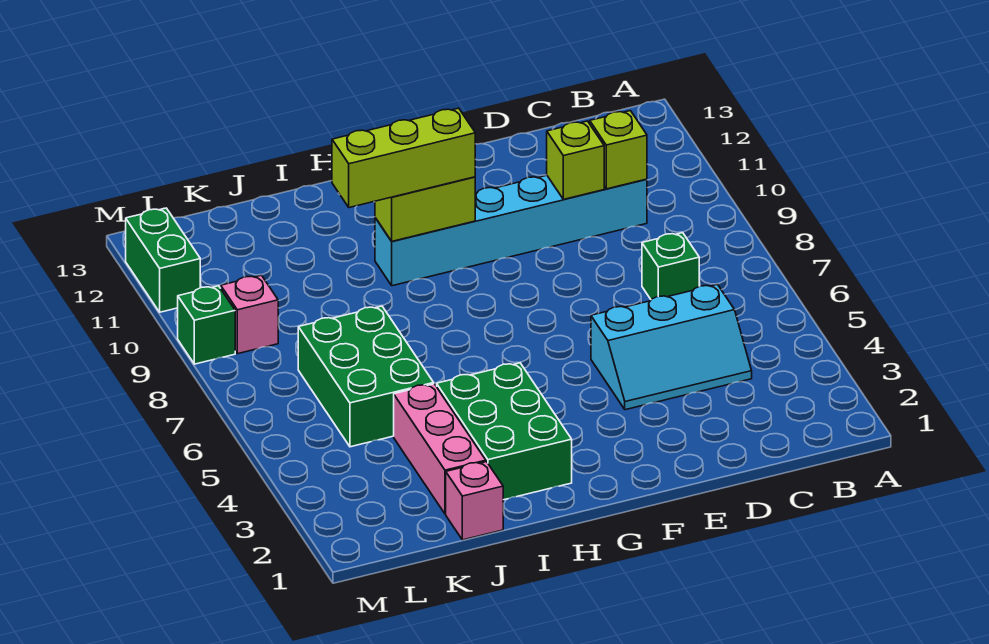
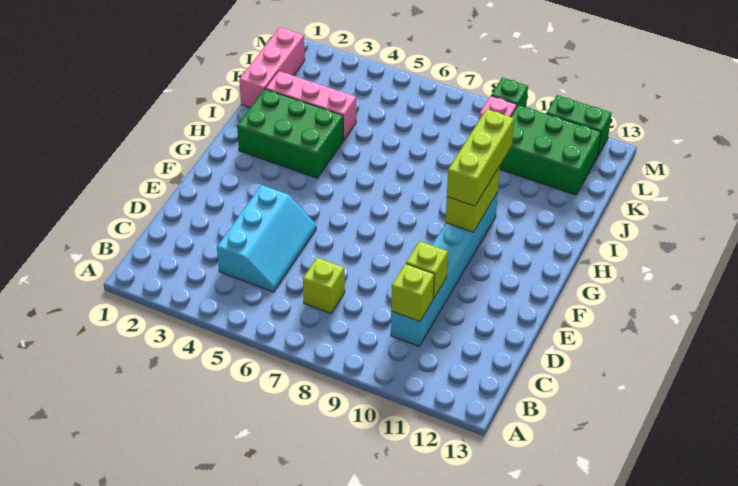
cyan slope C4:E5 level 1 top 5 -> cyan slope C4:E5 level 1 top 4
green brick C7 level 1 -> lime brick C7 level 1
pink brick J1 level 1 -> pink brick J1:L1 level 1
green brick J5:K7 level 1 -> green brick K10:L12 level 1

